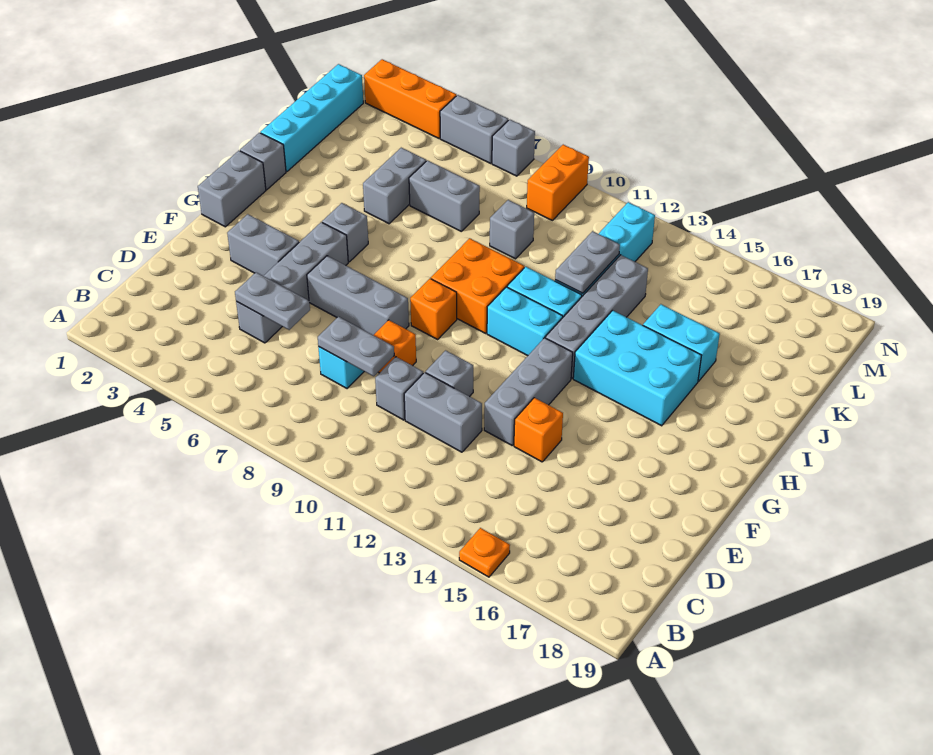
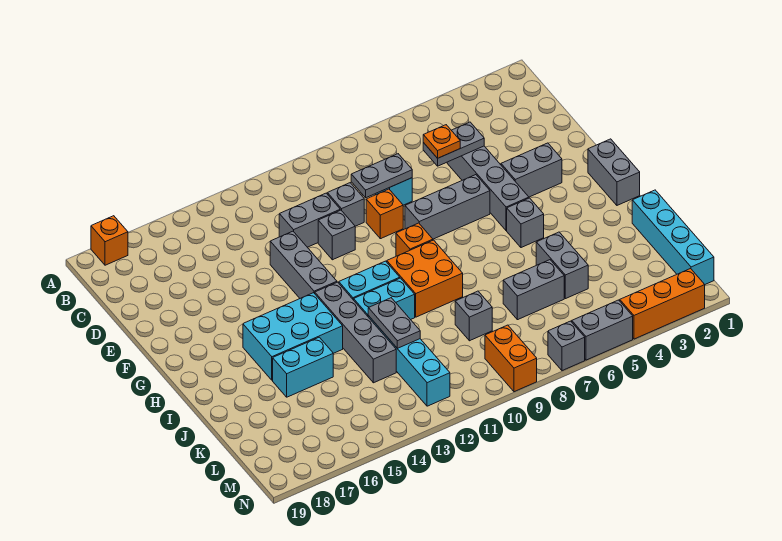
orange plate A15 level 1 -> orange plate D6 level 3
orange brick E14 level 1 -> orange brick A18 level 1
grey brick I1 level 1 -> none

